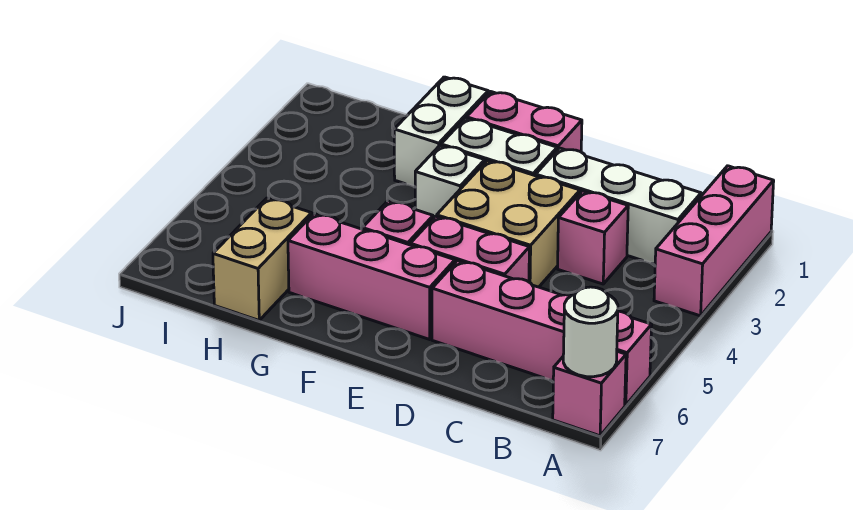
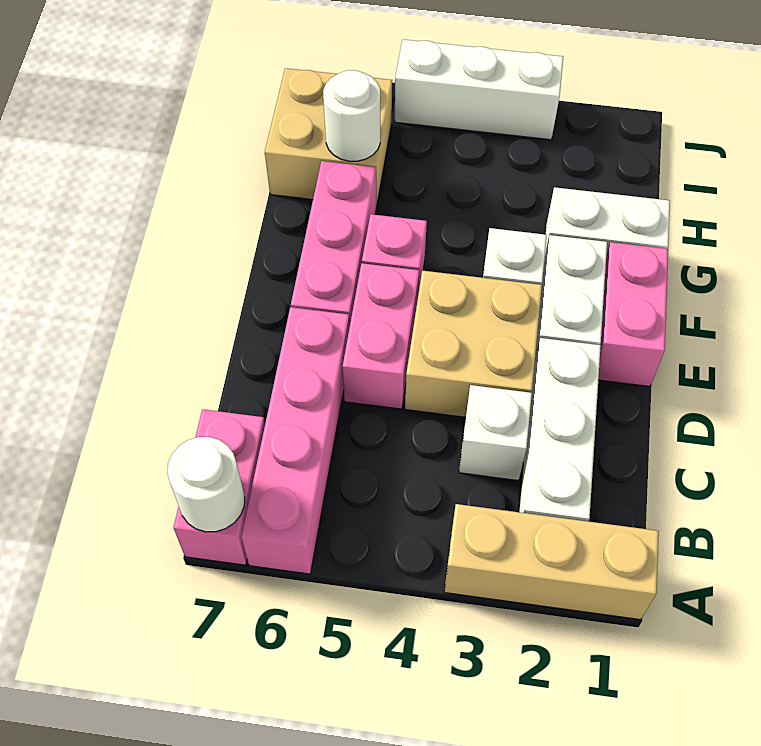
pink brick A1:A3 level 1 -> tan brick A1:A3 level 1
pink brick A7 level 1 -> pink brick A7:B7 level 1
pink brick C3 level 1 -> white brick C3 level 1
tan brick H6:H7 level 1 -> tan brick H6:I7 level 1
none -> white round brick H6 level 2
none -> white brick J3:J5 level 1

